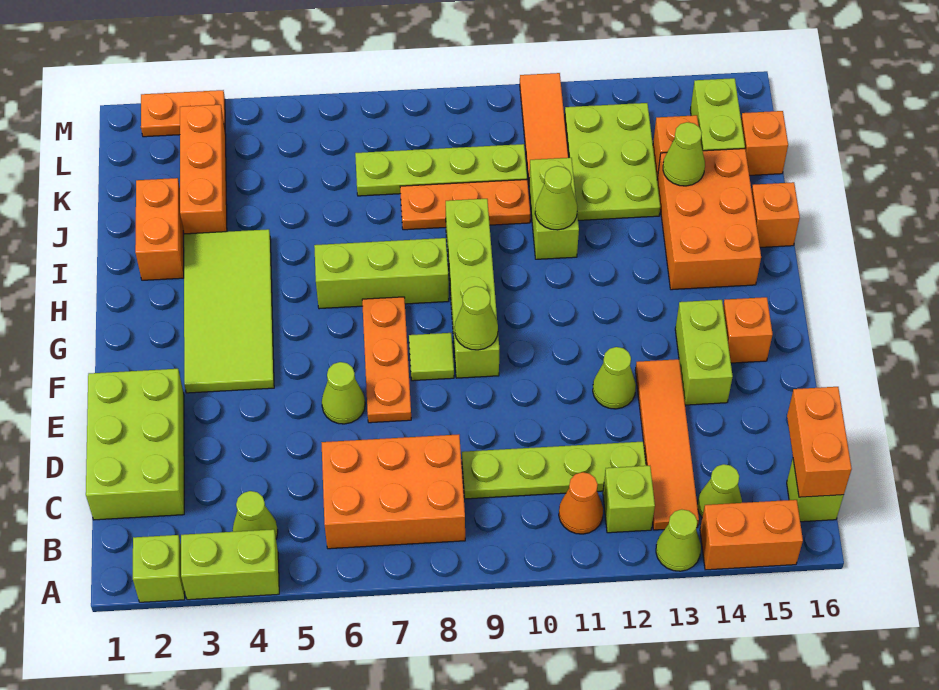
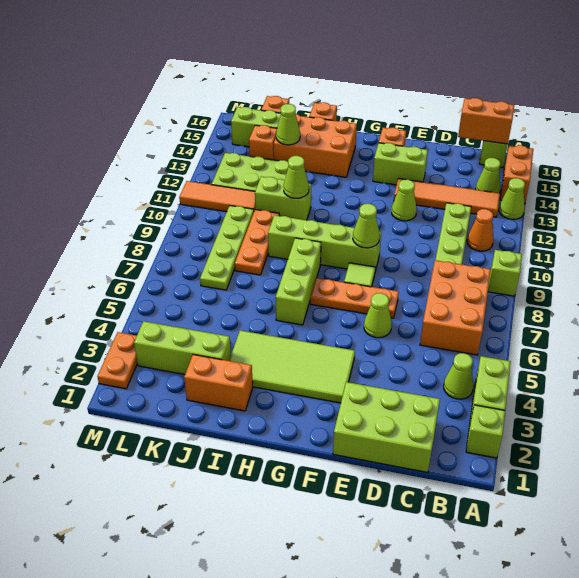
lime brick B12 level 1 -> lime brick A9 level 1
orange brick J3:L3 level 1 -> lime brick J3:L3 level 1

